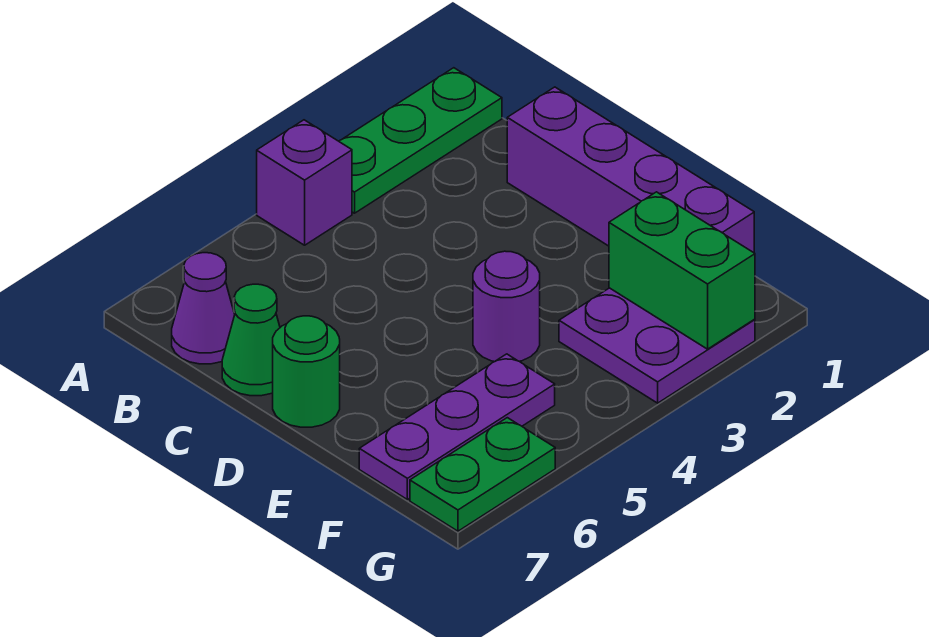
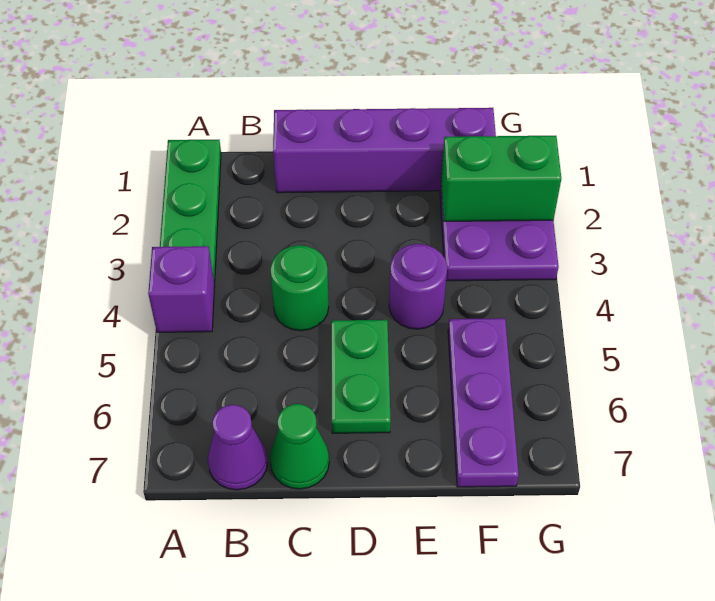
green round brick D7 level 1 -> green round brick C4 level 1
green plate G6:G7 level 1 -> green plate D5:D6 level 1

